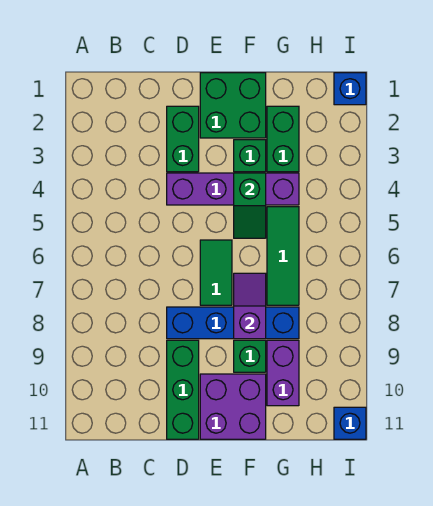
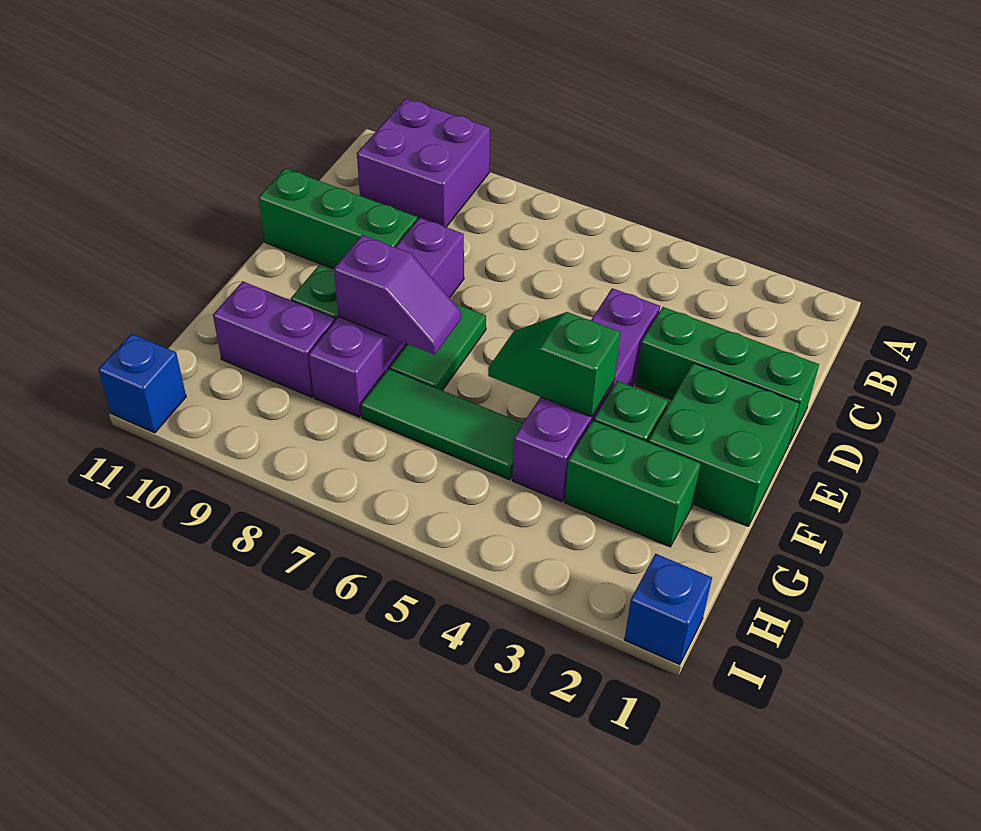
green brick D2:D3 level 1 -> green brick D1:D3 level 1
blue brick D8:G8 level 1 -> purple brick D8:G8 level 1
green tile E6:E7 level 1 -> green tile E7:F7 level 1
purple brick E10:F11 level 1 -> purple brick A9:B10 level 1

